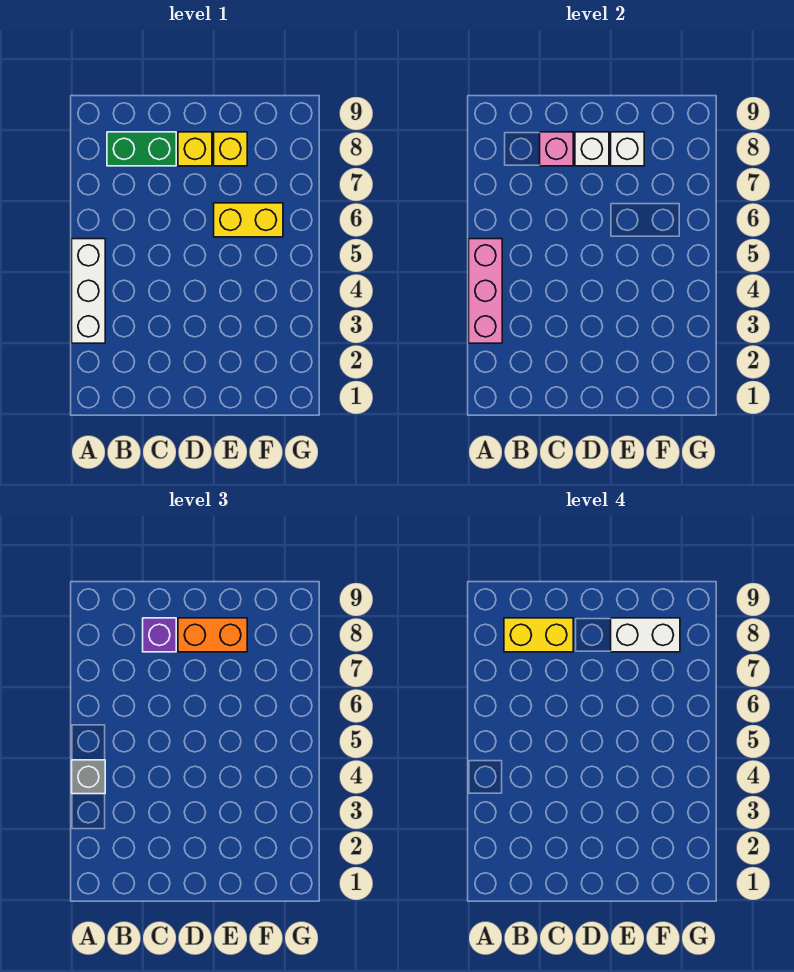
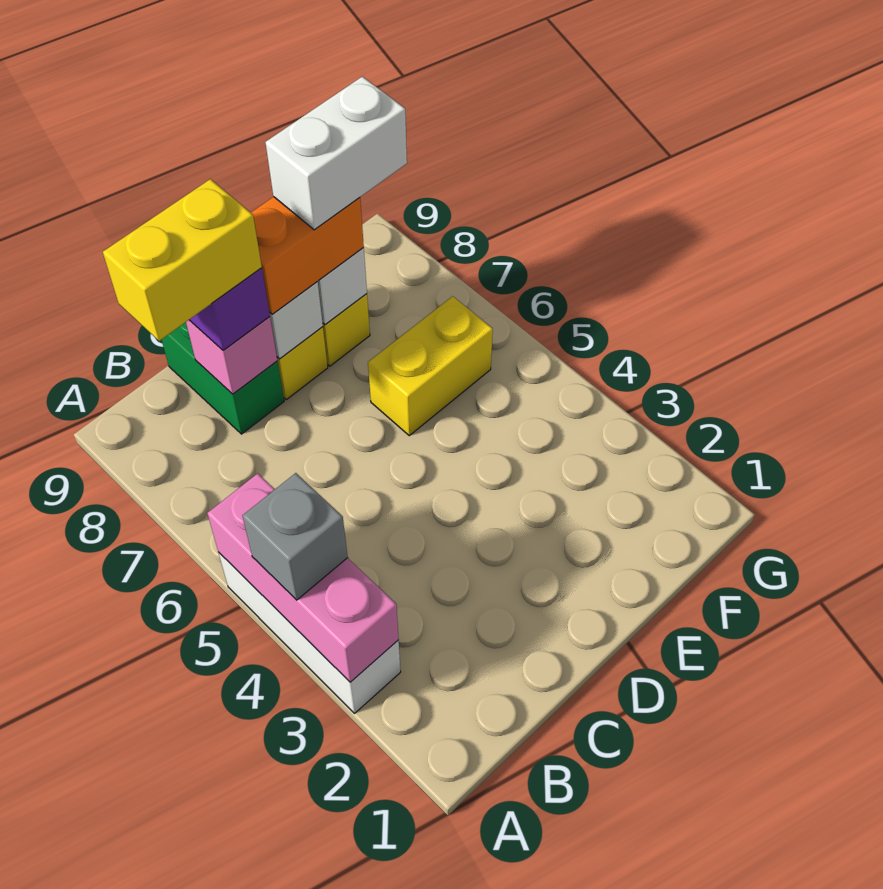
green brick B8:C8 level 1 -> green brick C8:C9 level 1

